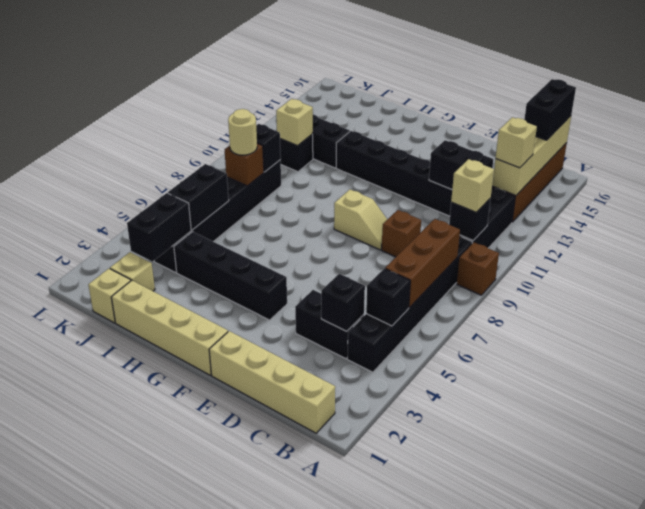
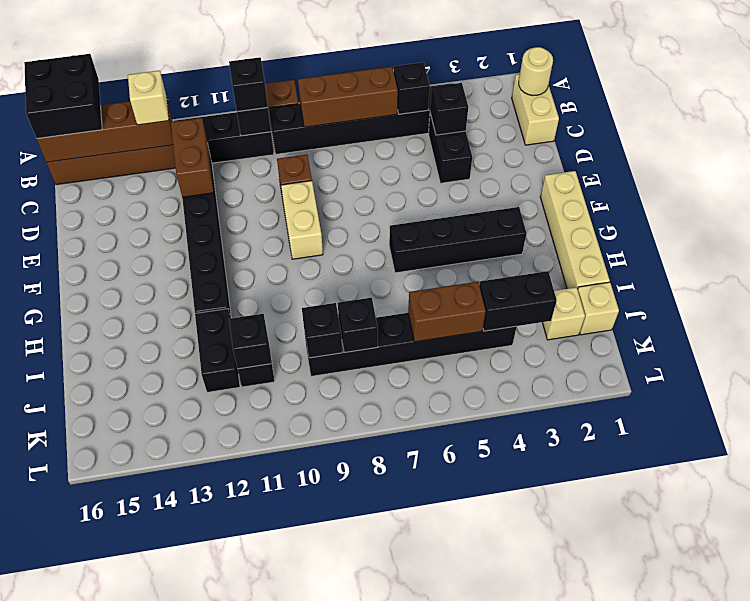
tan brick B1:E1 level 1 -> tan brick B1:C1 level 1
tan brick B10 level 3 -> black brick B10 level 3
tan brick B13:B16 level 2 -> brown brick B13:B16 level 2
black brick B15:B16 level 3 -> black brick A15:B16 level 3
black brick C12:D12 level 2 -> brown brick C12:D12 level 2
tan slope E9:F9 level 1 top F -> tan brick E9:F9 level 1
black brick F4:I4 level 1 -> black brick G3:G6 level 1
black brick J5:J6 level 2 -> brown brick J5:J6 level 2
brown brick J8 level 2 -> black brick J8 level 2
tan round brick J8 level 3 -> tan round brick B1 level 2
tan brick J11 level 2 -> black brick J11 level 2

